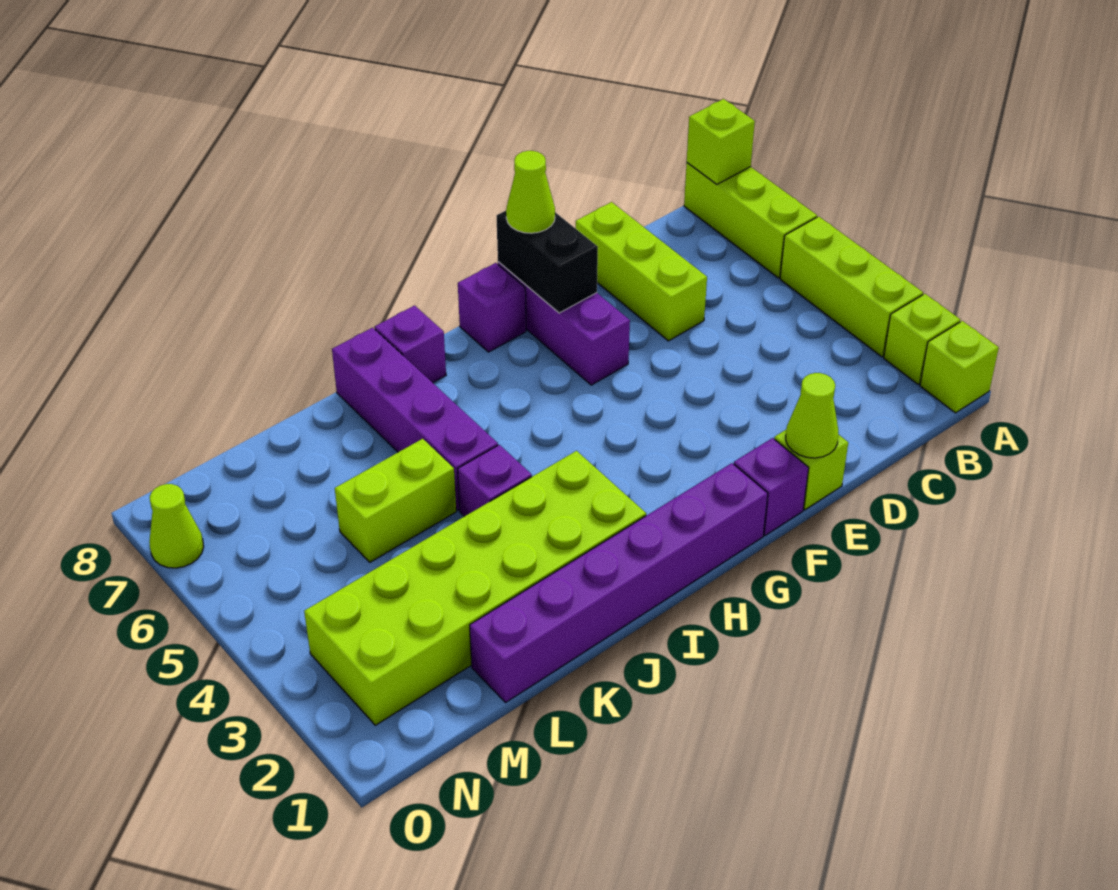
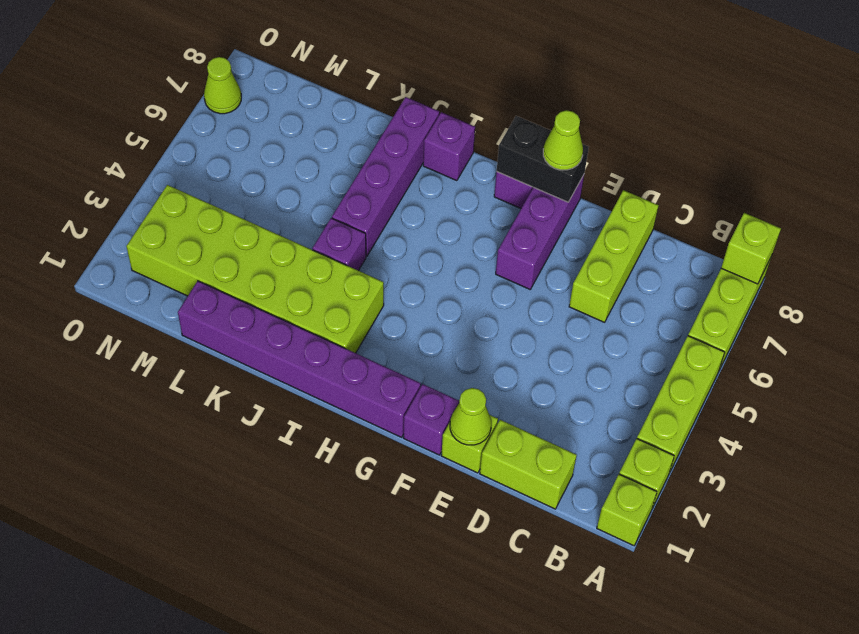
black brick F7:F8 level 2 -> black brick F8:G8 level 2
lime brick K5:L5 level 1 -> lime brick C1:D1 level 1

